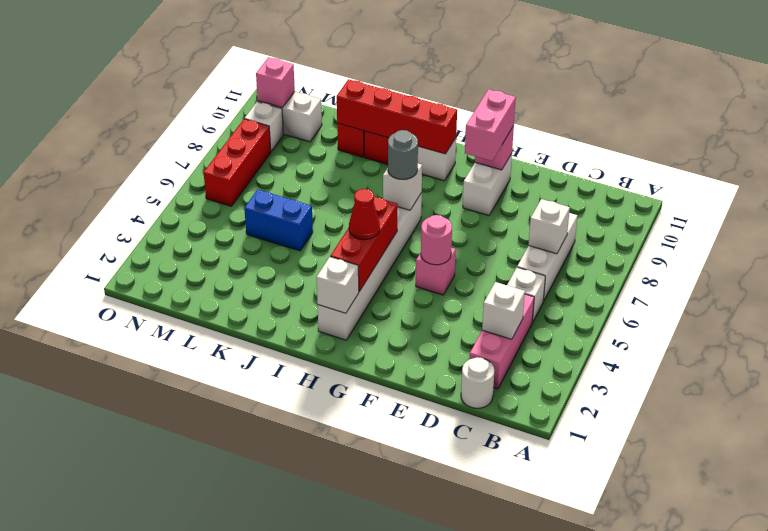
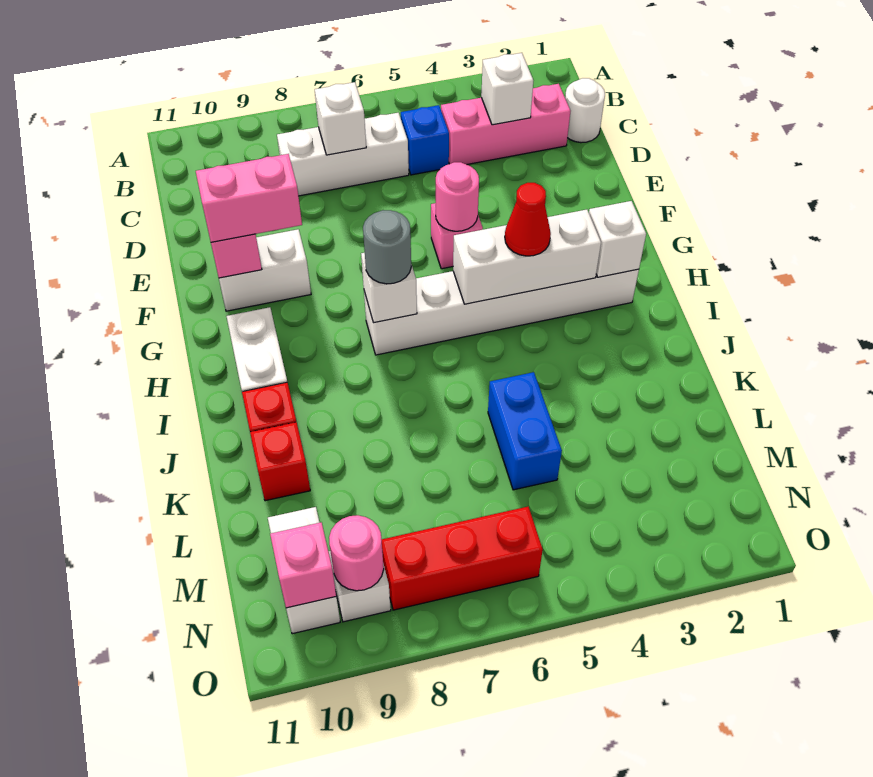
white brick C5 level 1 -> blue brick C5 level 1
red brick H3:H5 level 2 -> white brick H3:H5 level 2
red brick H10:K10 level 2 -> none
none -> pink round brick N9 level 2

